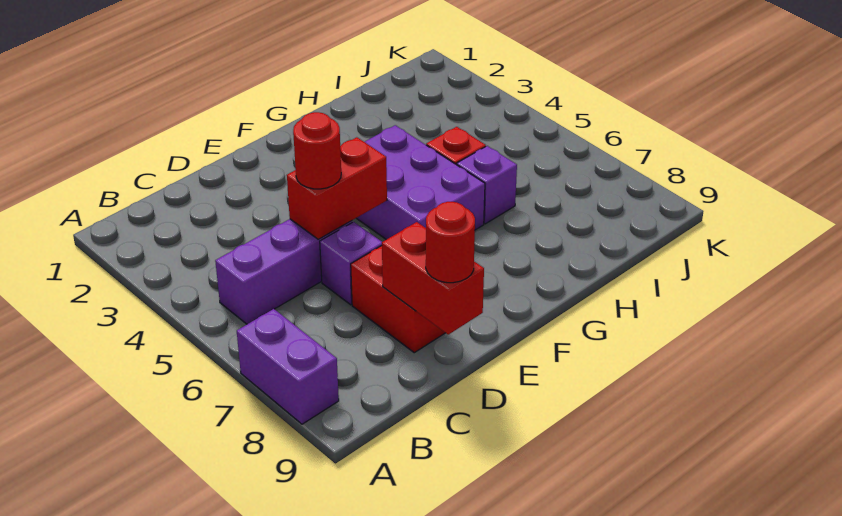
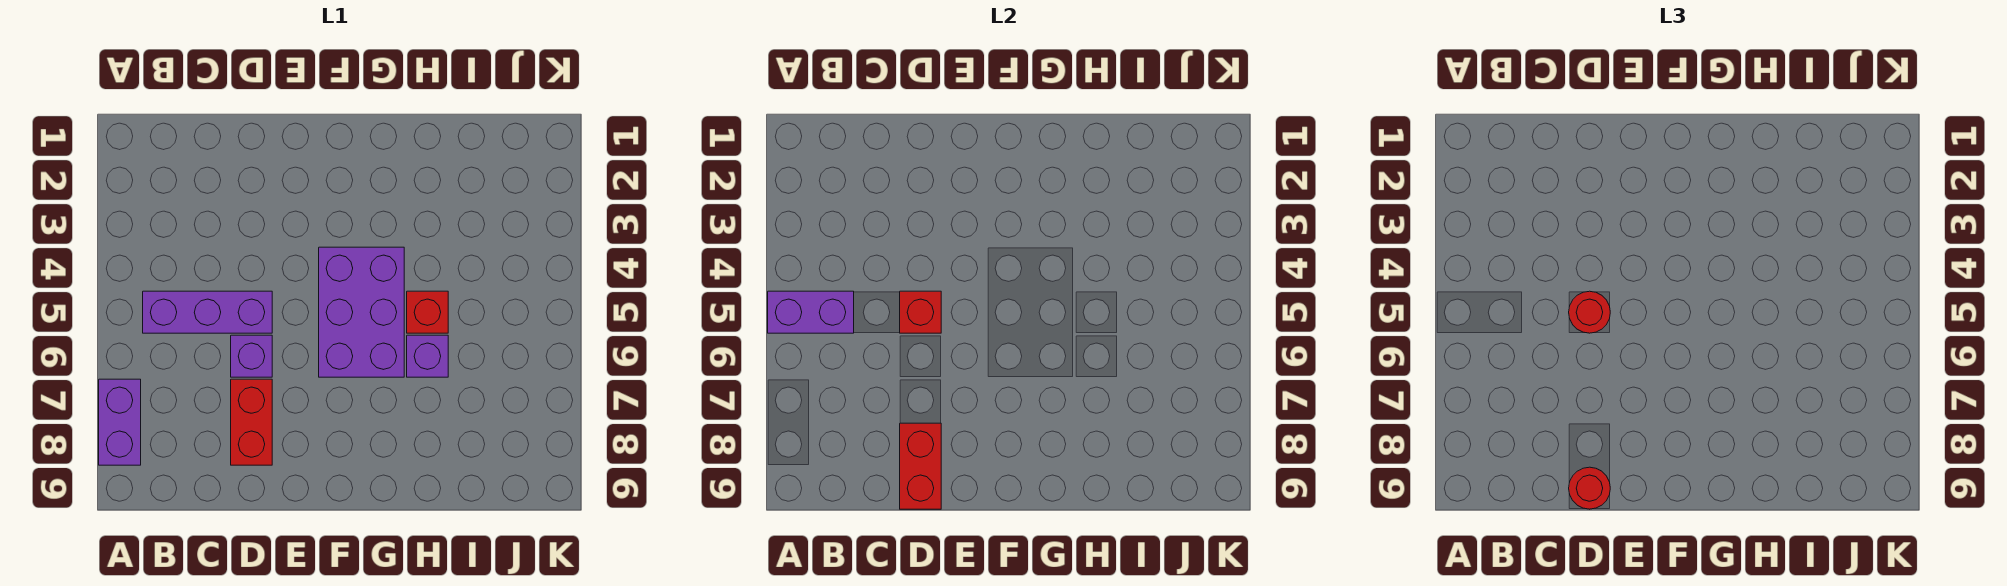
none -> purple brick A5:B5 level 2
red brick D5:E5 level 2 -> red brick D5 level 2

